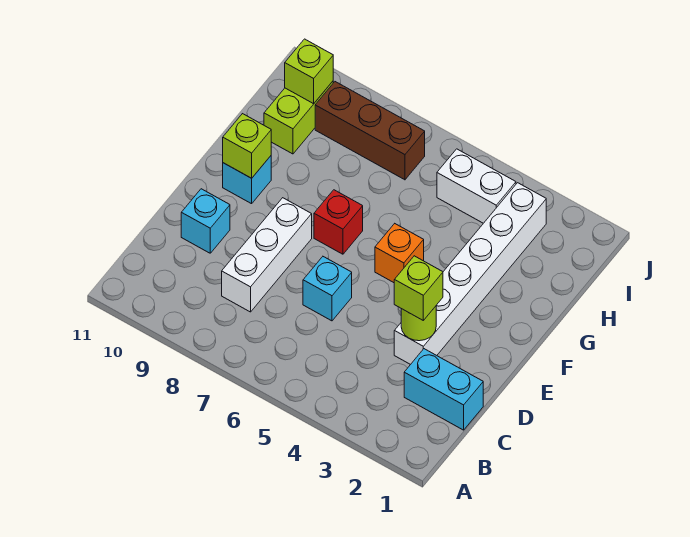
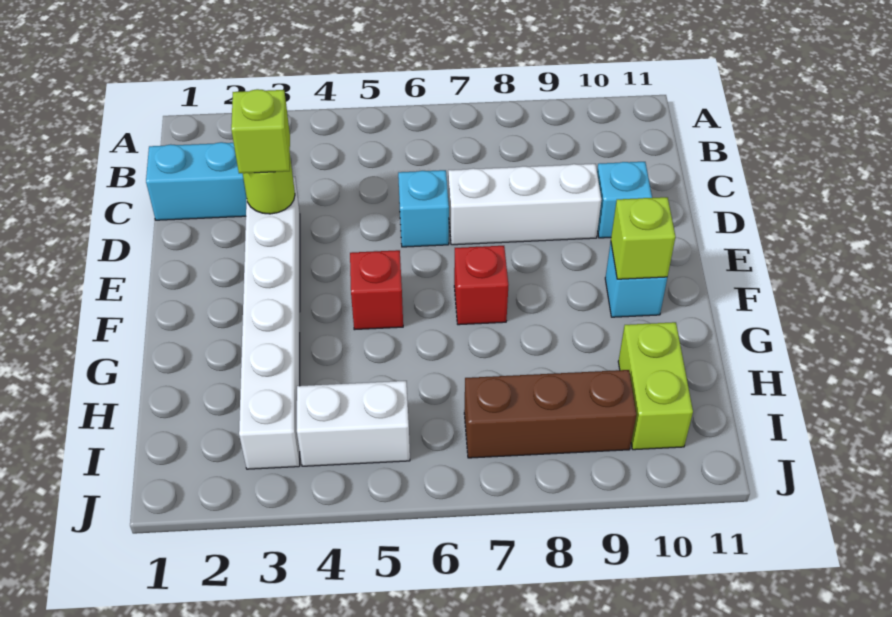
white brick C8:E8 level 1 -> white brick D7:D9 level 1
orange brick F5 level 1 -> red brick F5 level 1
lime brick I10 level 2 -> none

